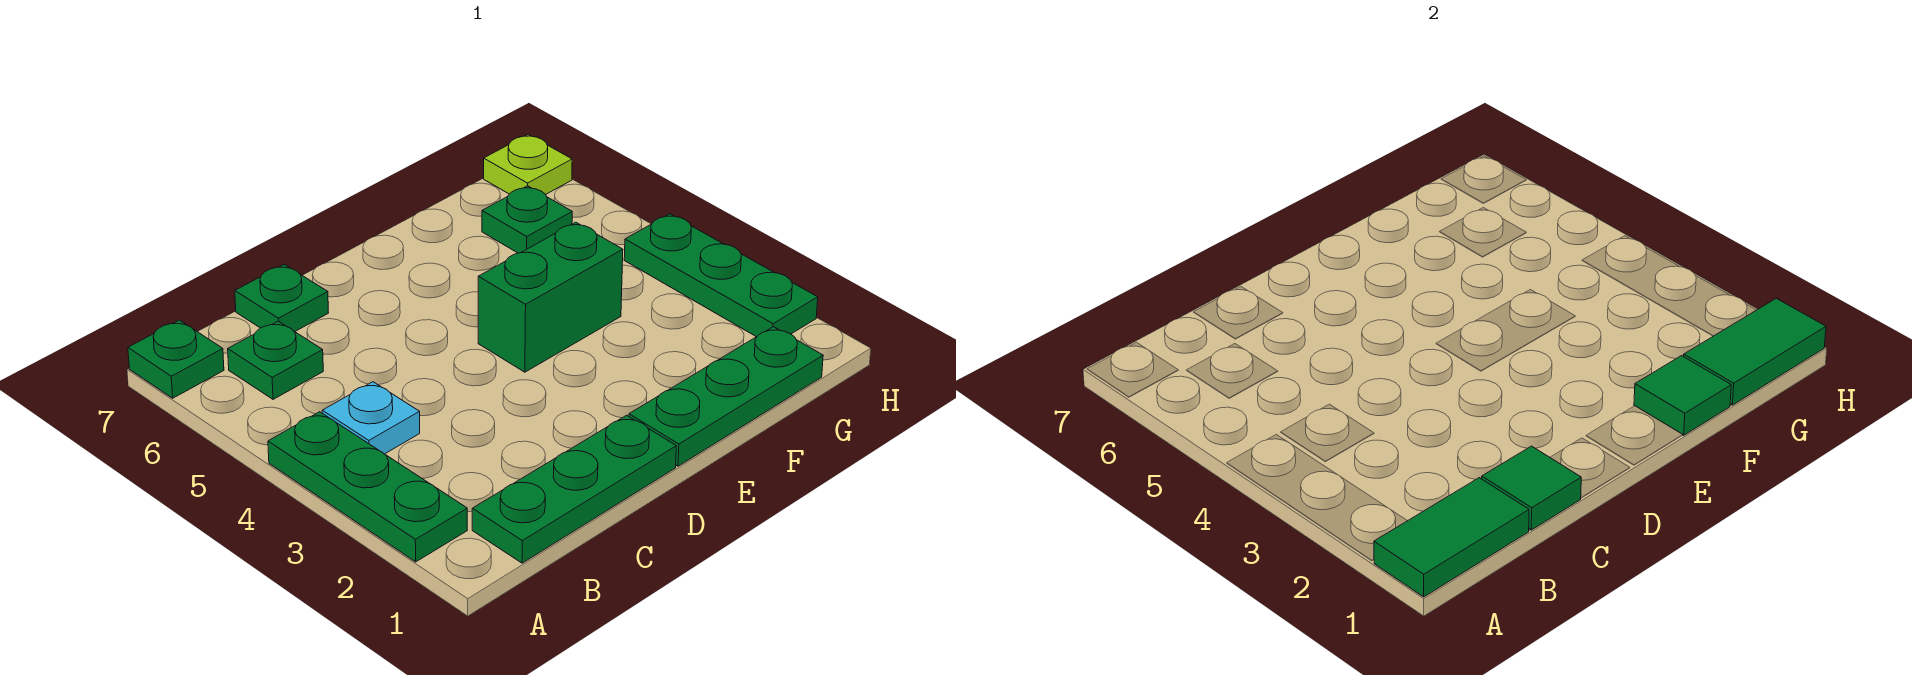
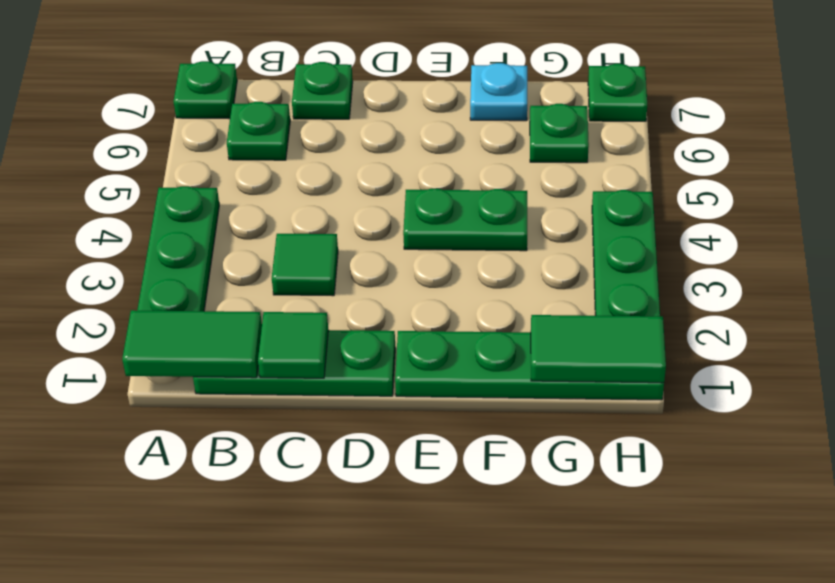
cyan plate B4 level 1 -> cyan plate F7 level 1
green plate E1:G1 level 1 -> green plate E1:H1 level 1
green brick E4:F4 level 1 -> green plate E4:F4 level 1
green tile F1 level 2 -> green tile C3 level 1
lime plate H7 level 1 -> green plate H7 level 1

